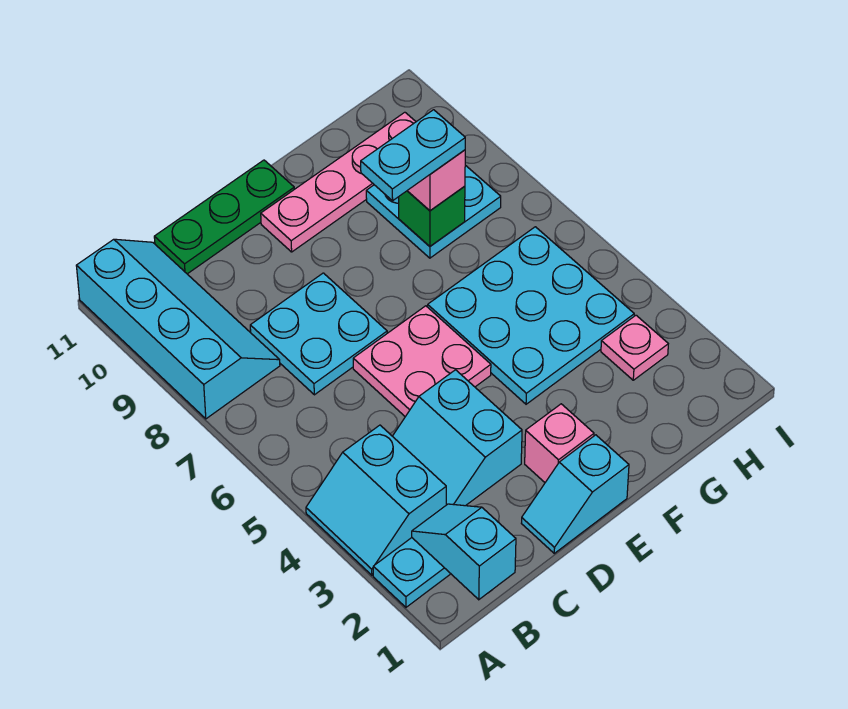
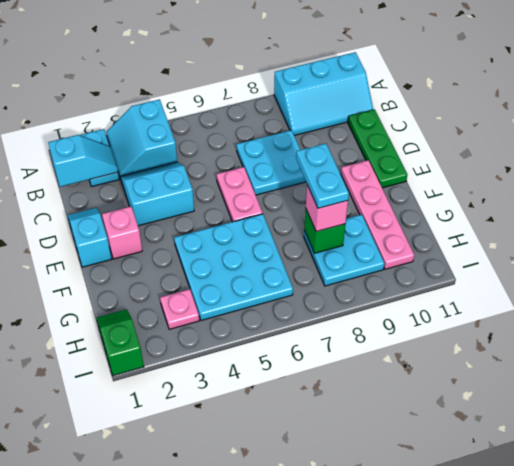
cyan slope A3:B4 level 1 top B -> cyan slope A3:B4 level 1 top 4
cyan slope A8:B11 level 1 top A -> cyan slope A9:B11 level 1 top A
pink plate D5:E6 level 1 -> pink plate D6:E6 level 1
none -> green slope H1:I1 level 1 top I

